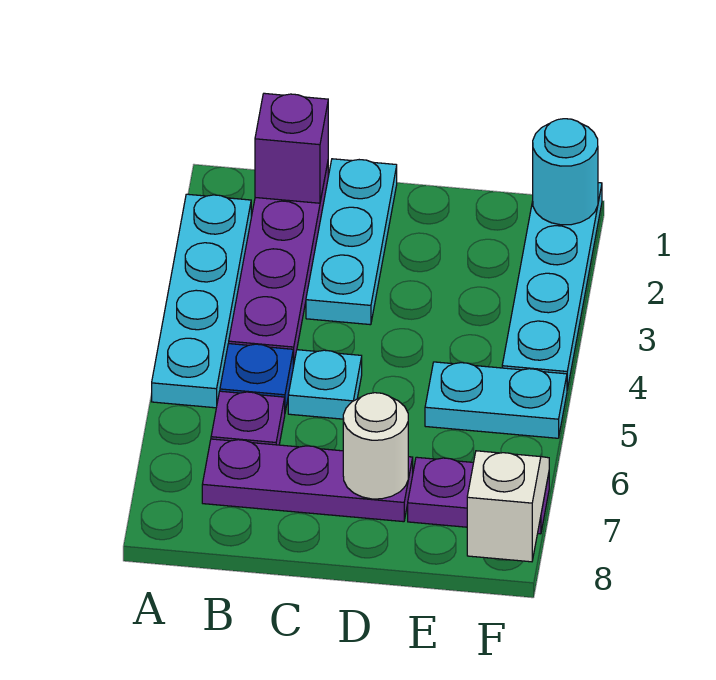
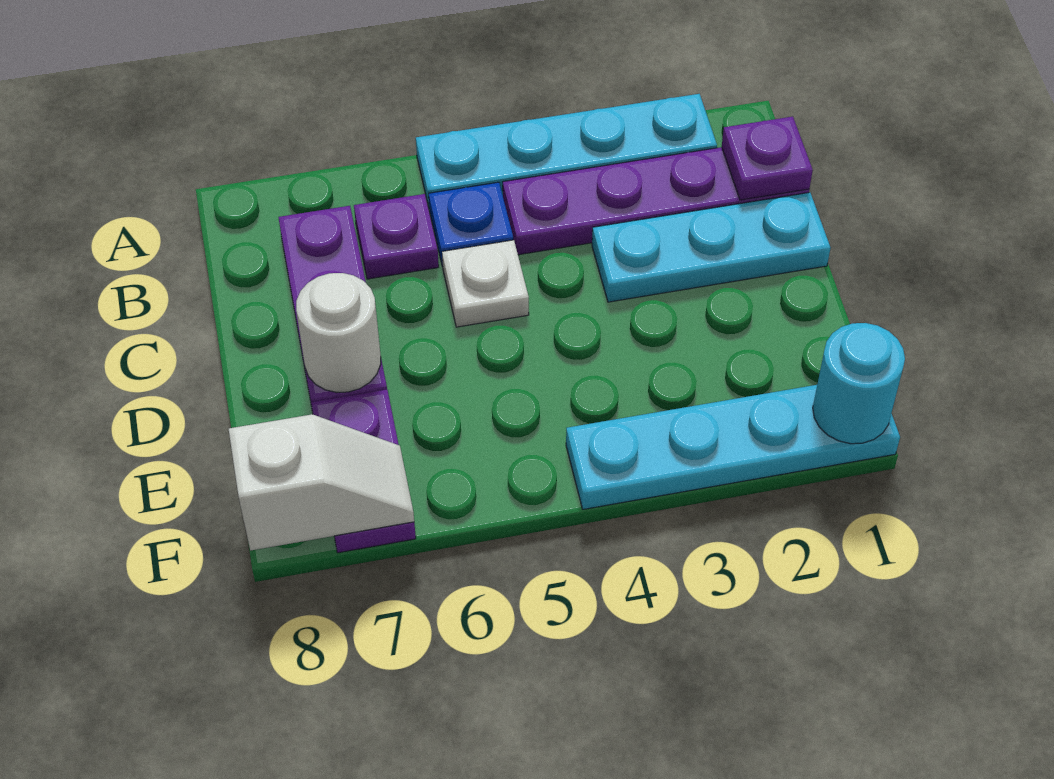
purple brick B1 level 2 -> purple plate B1 level 2
cyan plate C5 level 1 -> white plate C5 level 1
cyan plate E5:F5 level 1 -> none

